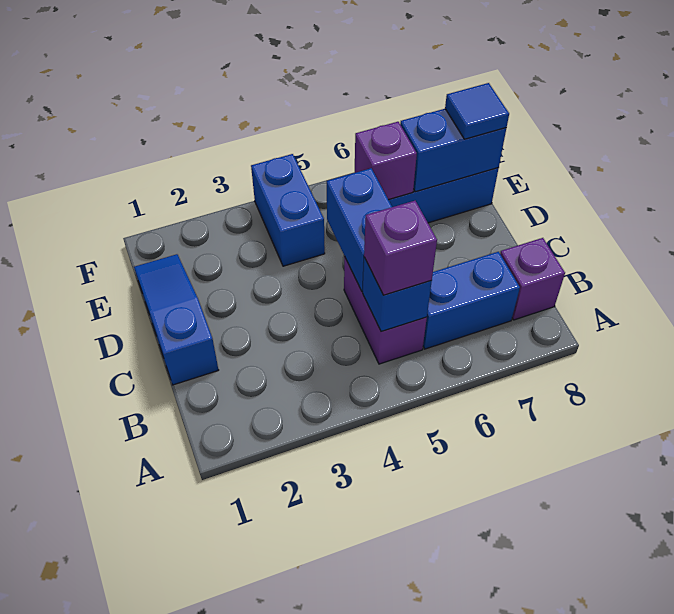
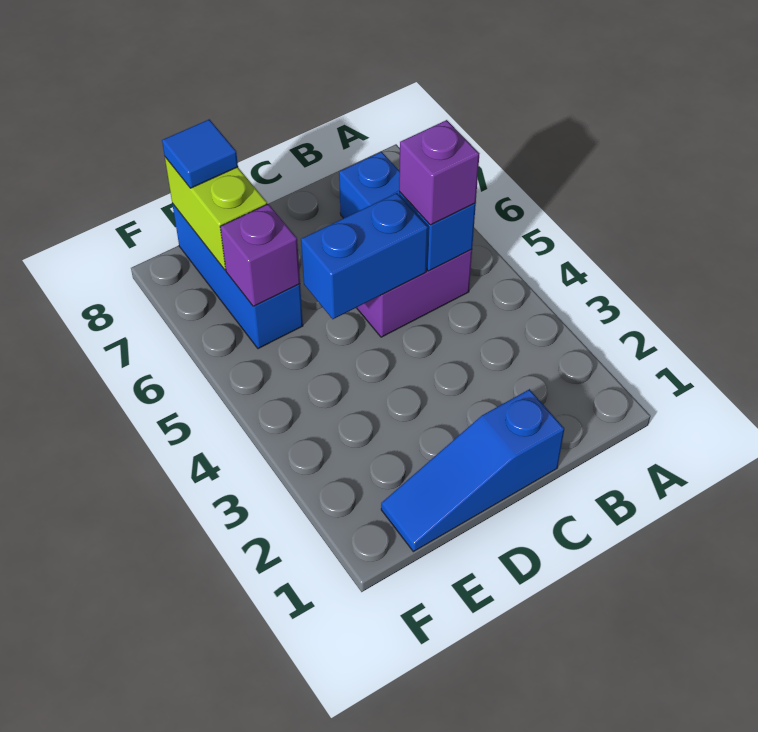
purple brick B8 level 1 -> none
blue brick E4:F4 level 1 -> none
blue brick E7:E8 level 2 -> lime brick E7:E8 level 2

